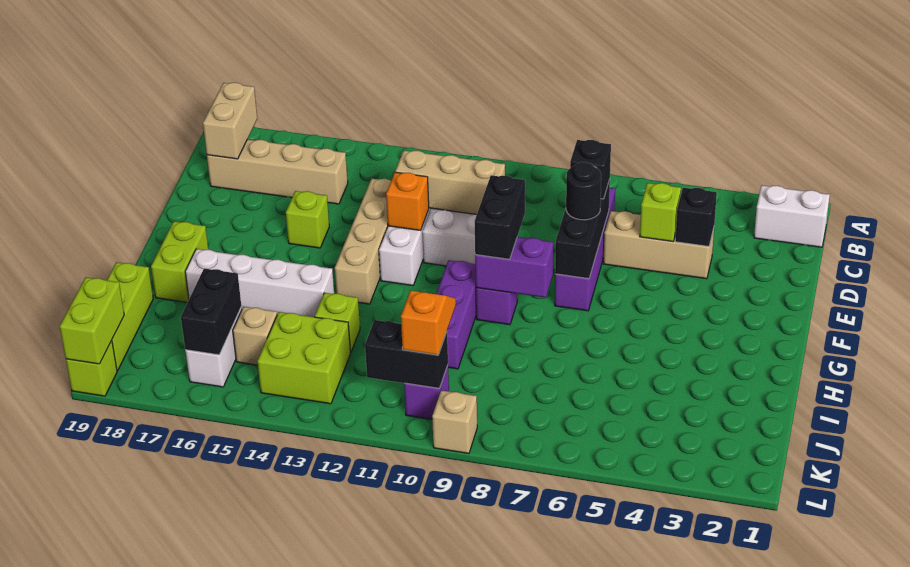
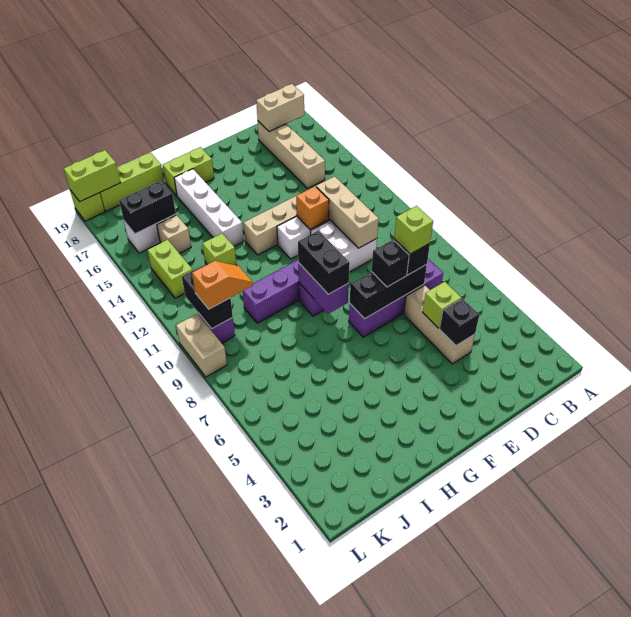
white brick B1:B2 level 1 -> none
black round brick E7 level 3 -> black brick E7 level 3
lime brick E15 level 1 -> lime brick D7 level 4
black brick F9:G9 level 3 -> black brick G8:G9 level 3
lime brick J13:K14 level 1 -> lime brick K13:K14 level 1
tan brick L9 level 1 -> tan brick L9:L10 level 1

